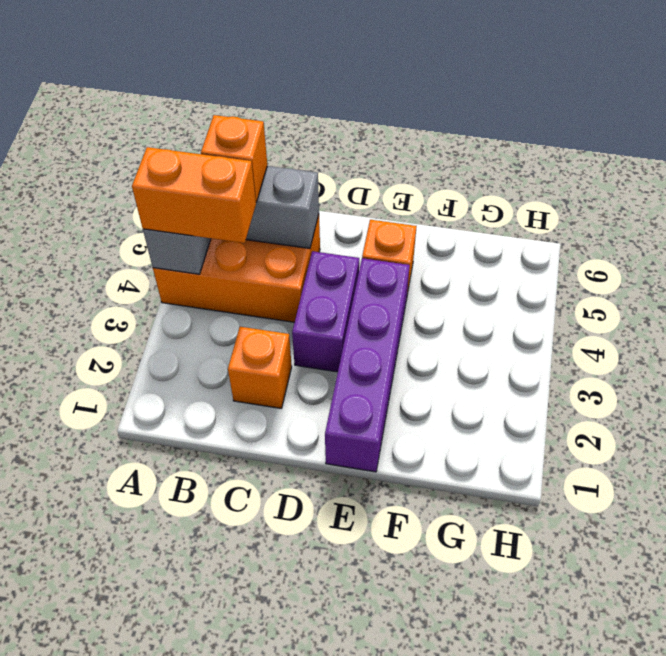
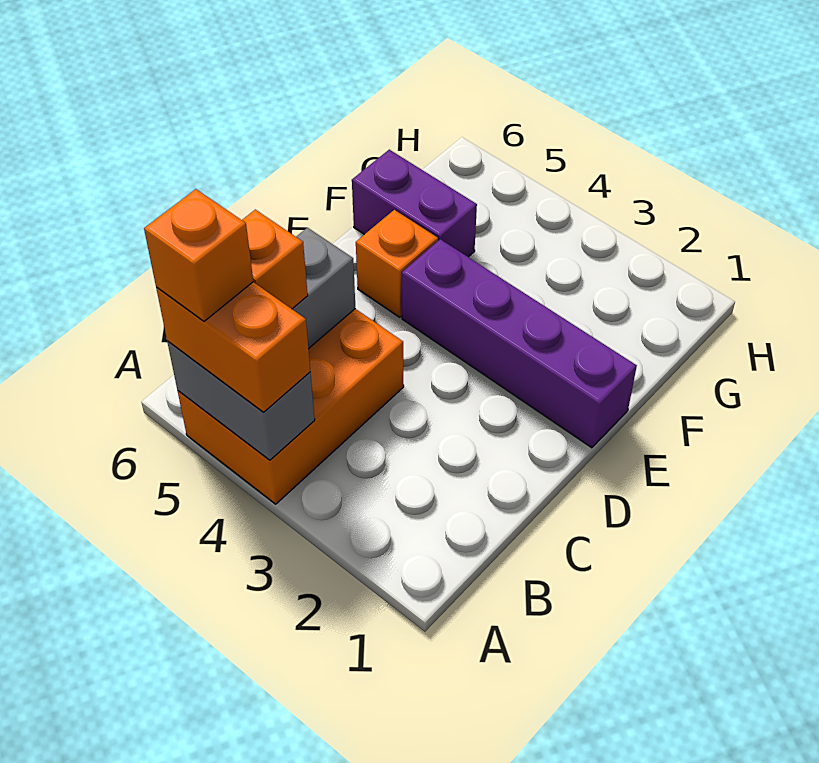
orange brick A4:B4 level 3 -> orange brick A4:A5 level 3
orange brick C2 level 1 -> orange brick A5 level 4
purple brick D3:D4 level 1 -> purple brick F5:F6 level 1

